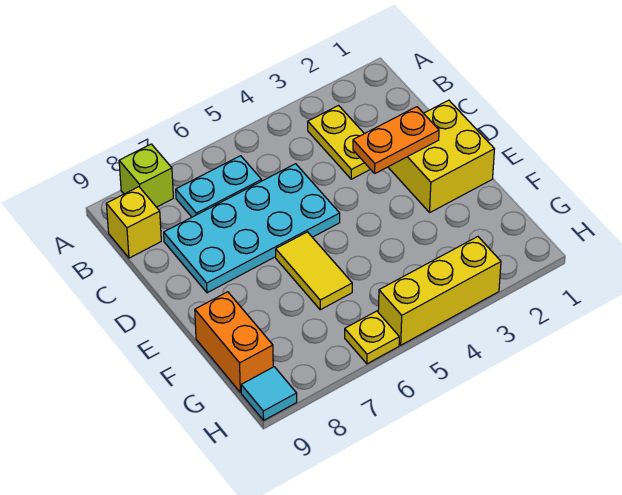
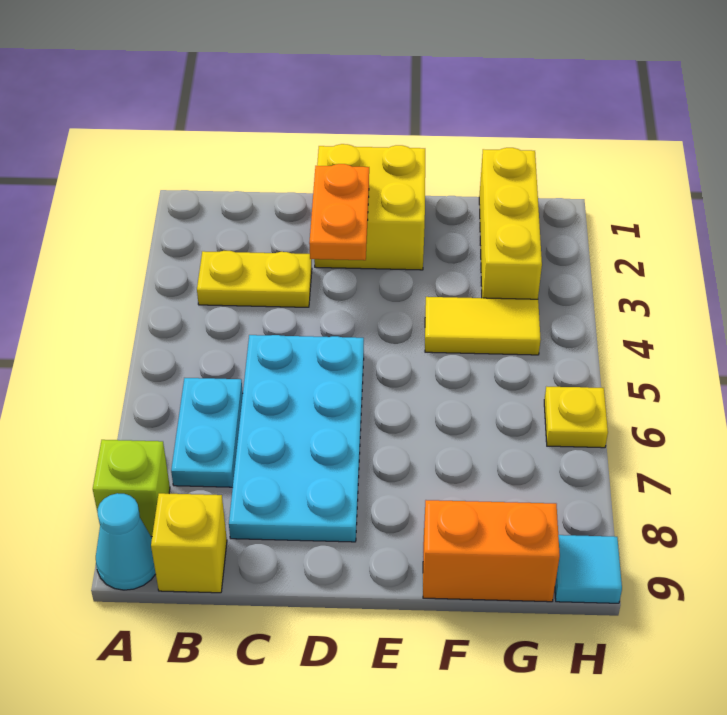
none -> cyan cone A9 level 1
yellow tile E6:F6 level 1 -> yellow tile F4:G4 level 1
yellow brick H3:H5 level 1 -> yellow brick G1:G3 level 1

